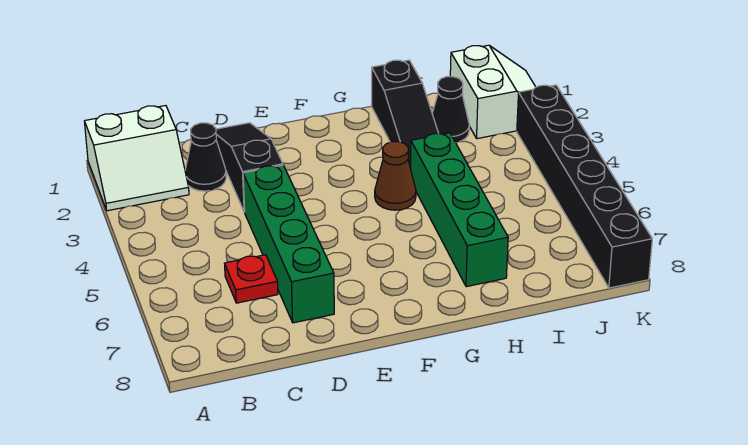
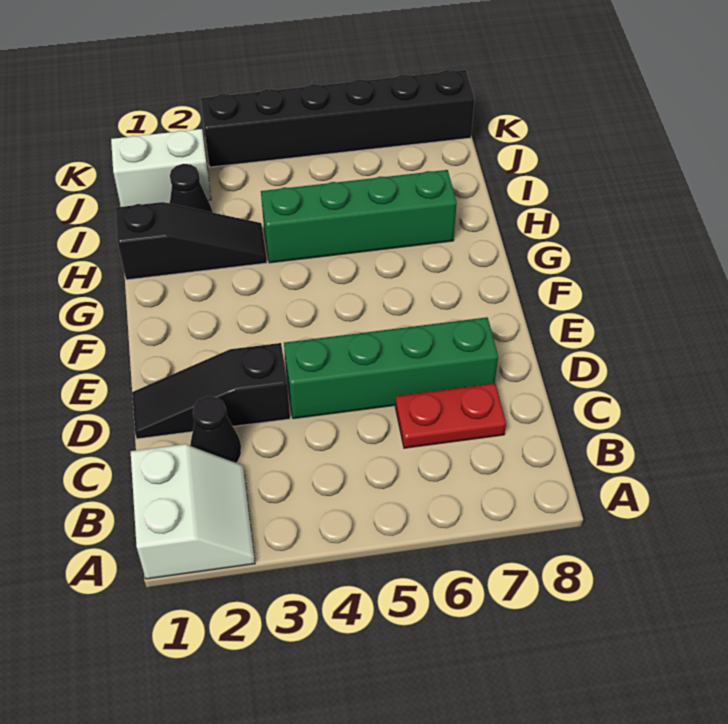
red plate C6 level 1 -> red plate C6:C7 level 1
brown cone G4 level 1 -> none

